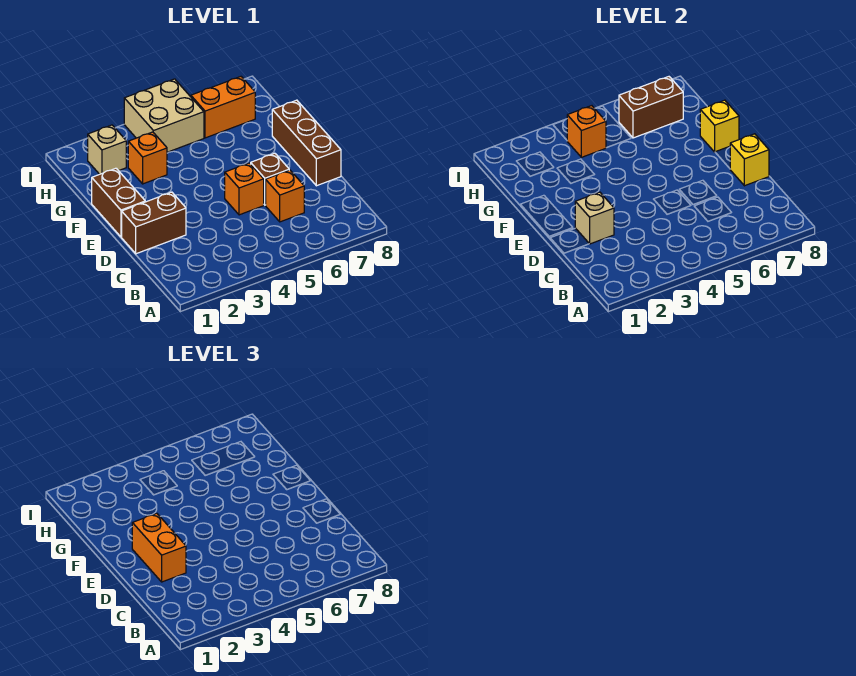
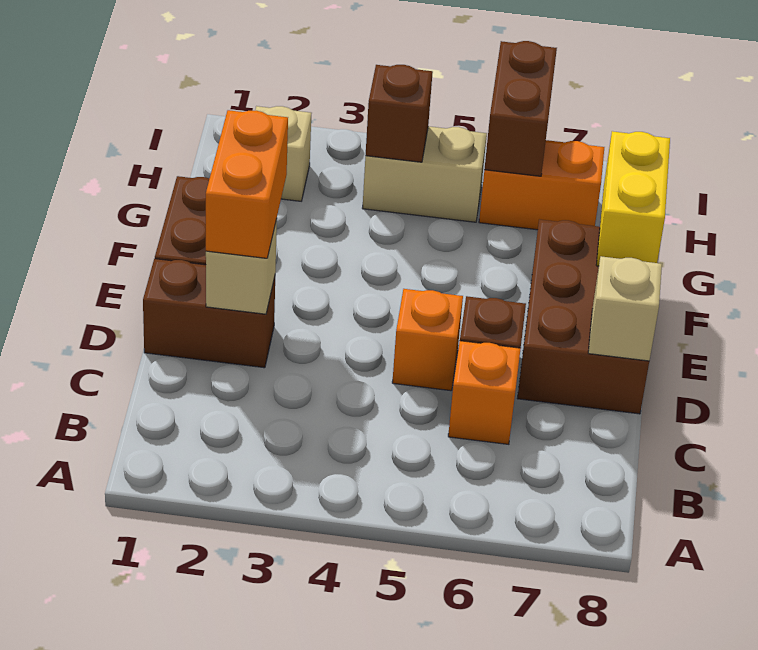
brown brick D8:F8 level 1 -> brown brick D7:F8 level 1
yellow brick D8 level 2 -> tan brick D8 level 2
yellow brick F8 level 2 -> yellow brick F8:G8 level 2
orange brick G3 level 1 -> none
tan brick H4:I5 level 1 -> tan brick H4:H5 level 1
orange brick H4 level 2 -> brown brick H4 level 2
brown brick H6:H7 level 2 -> brown brick H6:I6 level 2

